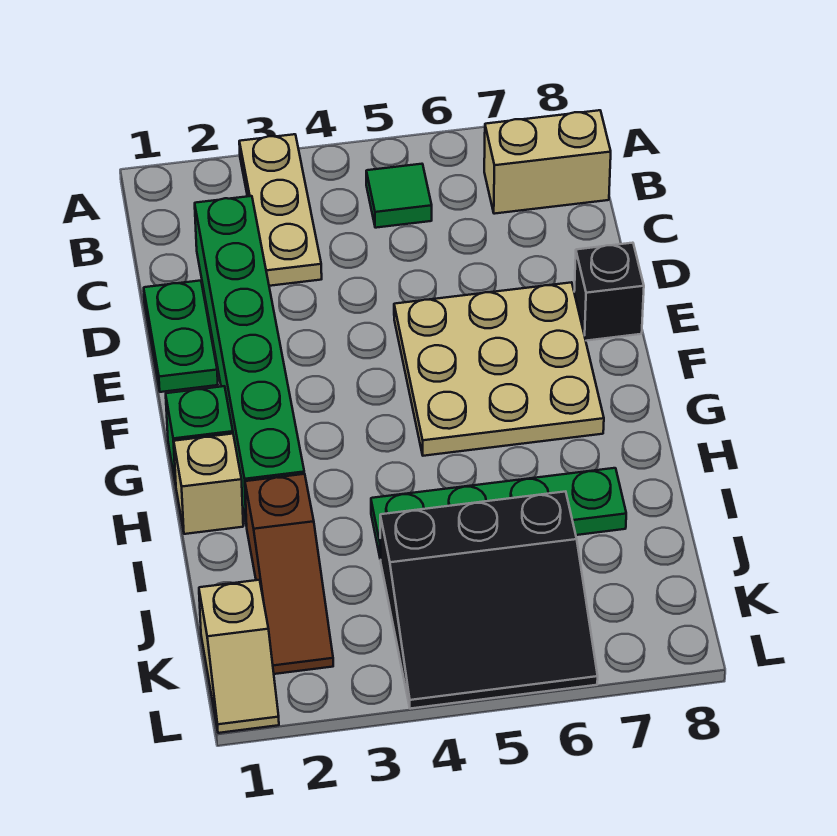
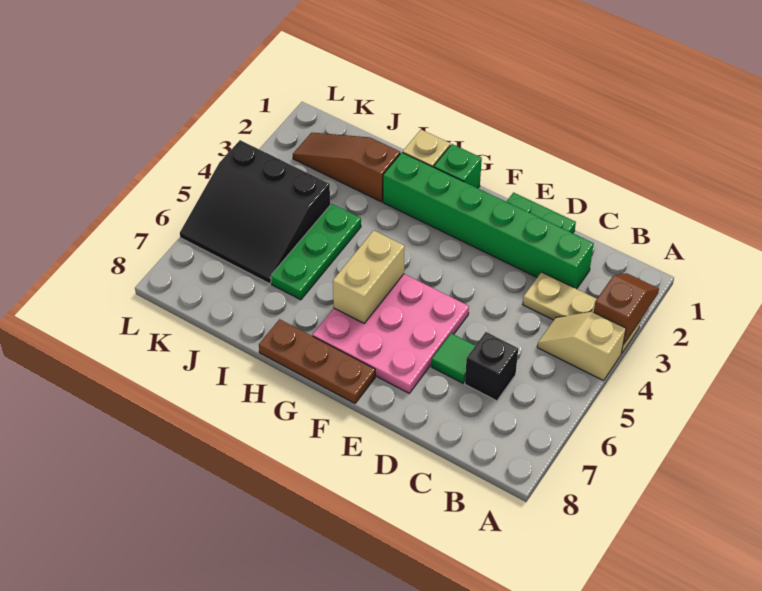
none -> brown slope A2:A3 level 2 top 3
green tile B5 level 1 -> green tile D6 level 1
tan brick B7:B8 level 1 -> tan brick G5:G6 level 2
tan plate E5:G7 level 1 -> pink plate E5:G7 level 1
black brick E8 level 1 -> black brick C6 level 1
none -> brown plate F8:H8 level 1
green plate I4:I7 level 1 -> green plate I4:I6 level 1
black slope J4:L6 level 1 top J -> black slope J4:L6 level 1 top 4
tan slope K1:L1 level 1 top K -> tan slope A4:B4 level 1 top A

